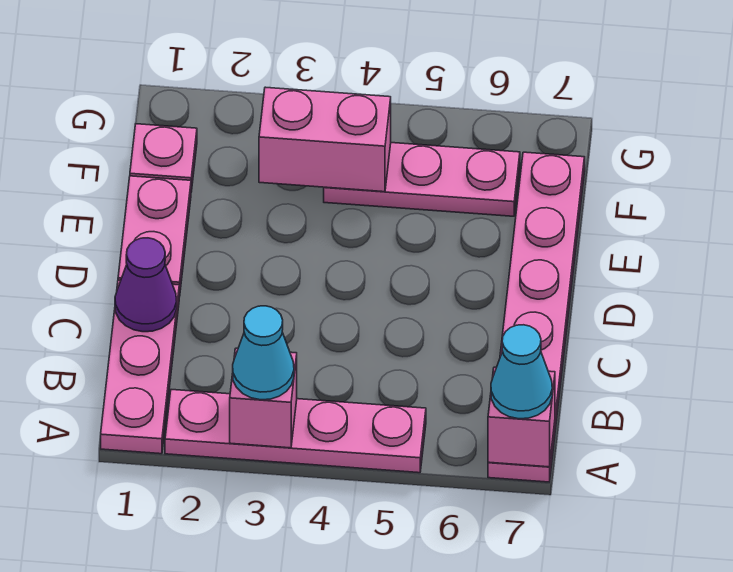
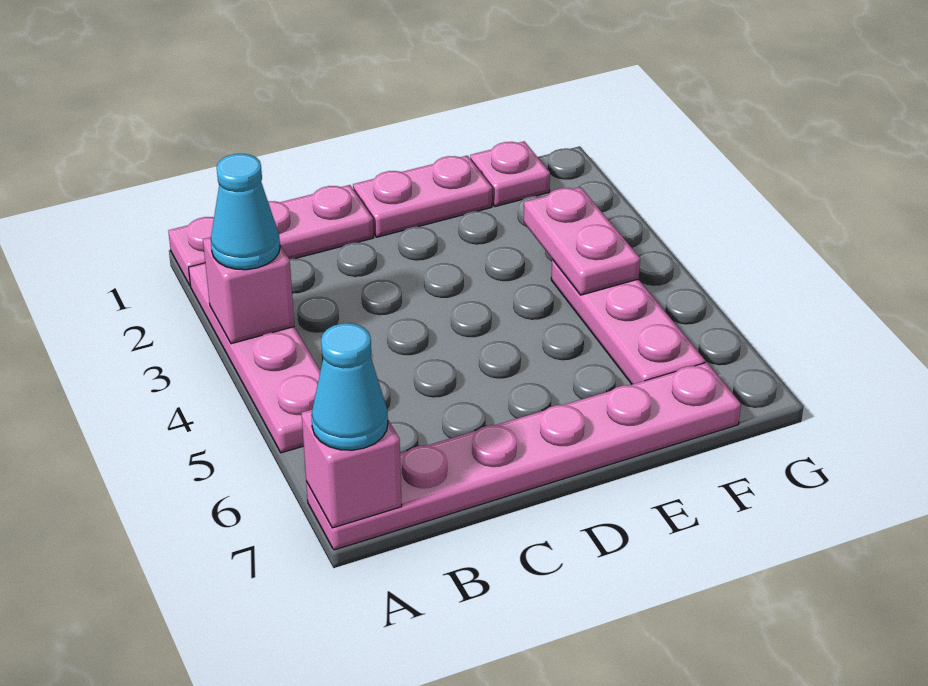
purple cone C1 level 2 -> none
pink brick F3:F4 level 2 -> pink plate F3:F4 level 2

